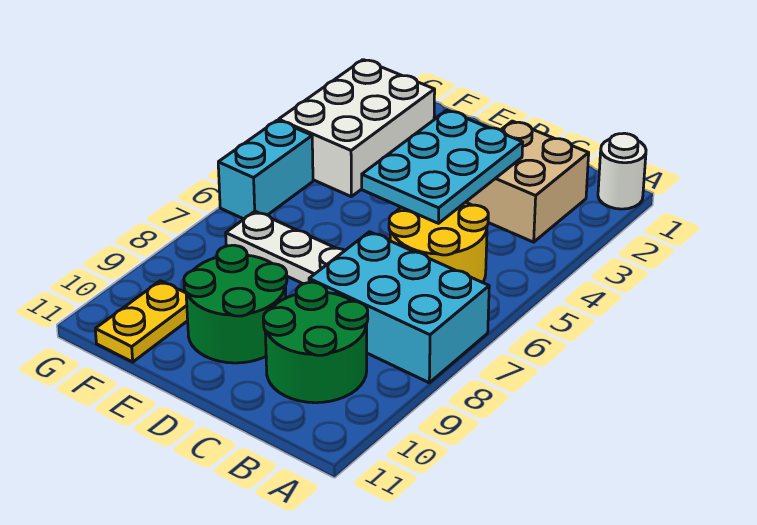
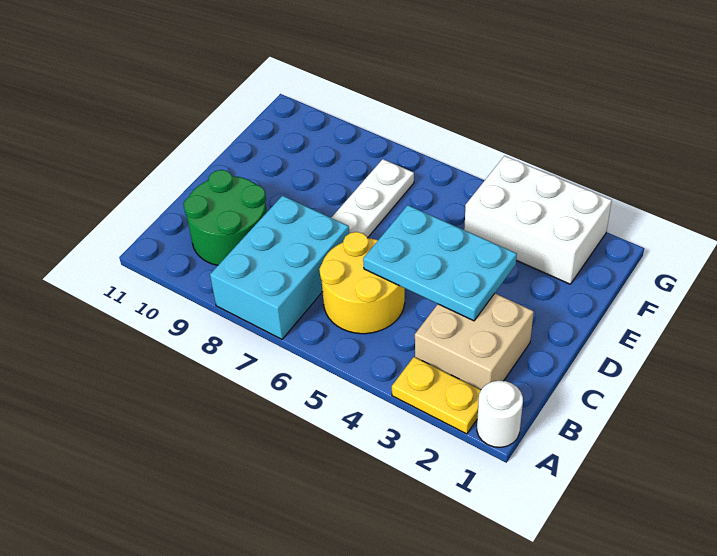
green round brick D9:E10 level 1 -> none
yellow plate F10:F11 level 1 -> yellow plate A2:A3 level 1
cyan brick G5:G6 level 1 -> none

